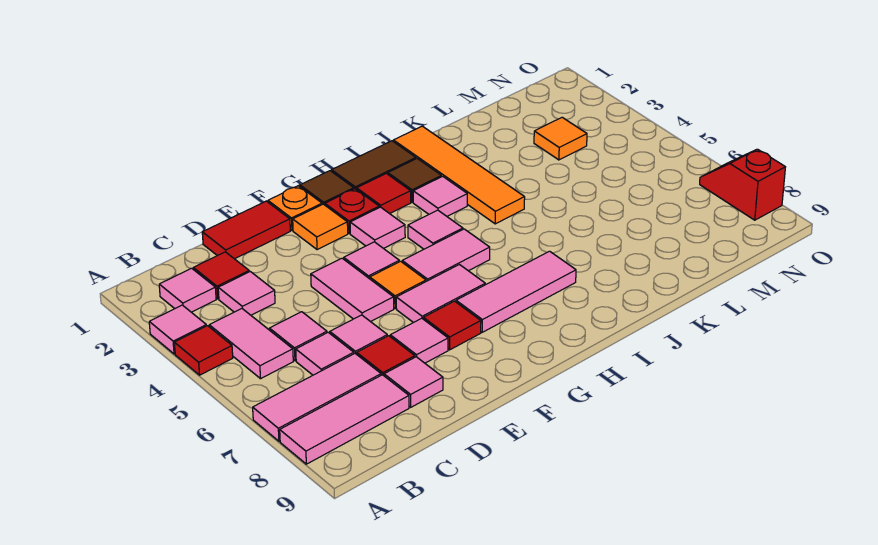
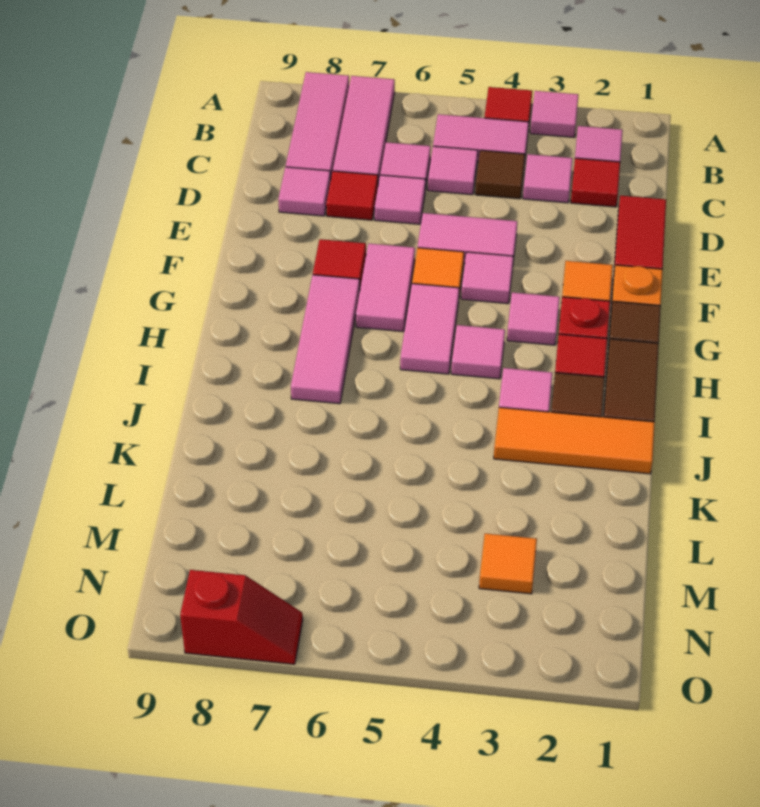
none -> brown tile C4 level 1
pink tile E7 level 1 -> none
orange tile J1:J4 level 1 -> orange tile J1:J3 level 1

